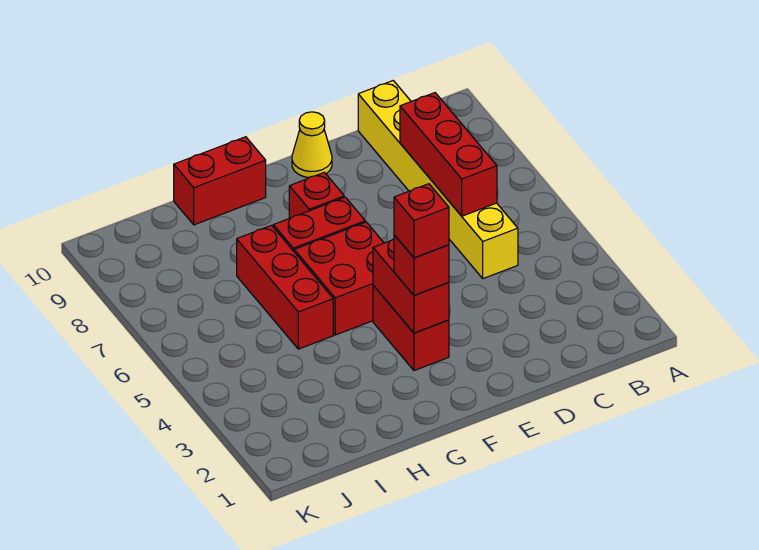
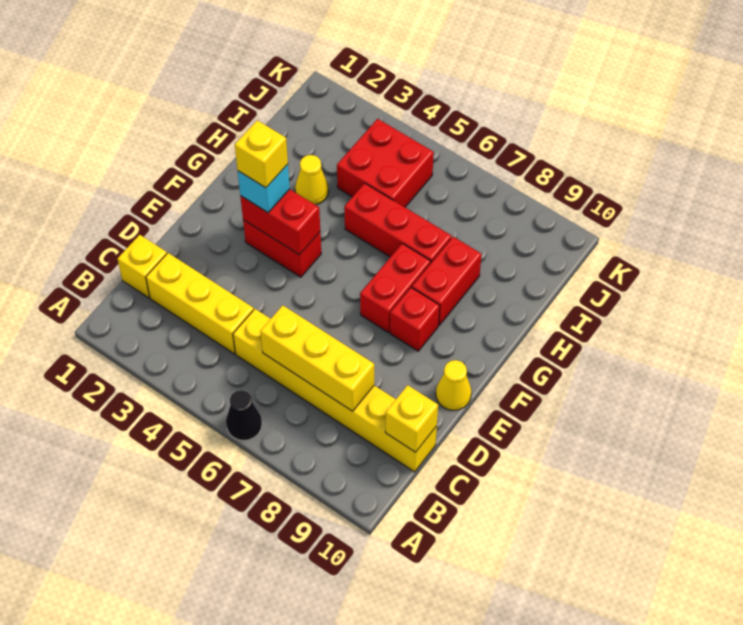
none -> black cone A6 level 1
none -> yellow brick C1 level 1
none -> yellow brick C2:C4 level 1
red brick C6:C8 level 2 -> yellow brick C6:C8 level 2
none -> yellow brick C10 level 2
red brick F3 level 3 -> cyan brick F3 level 3
red brick F3 level 4 -> yellow brick F3 level 4
red brick F5:G6 level 1 -> red brick I4:J5 level 1
red brick G10:H10 level 1 -> red brick G8:H8 level 1
none -> yellow cone H3 level 1

